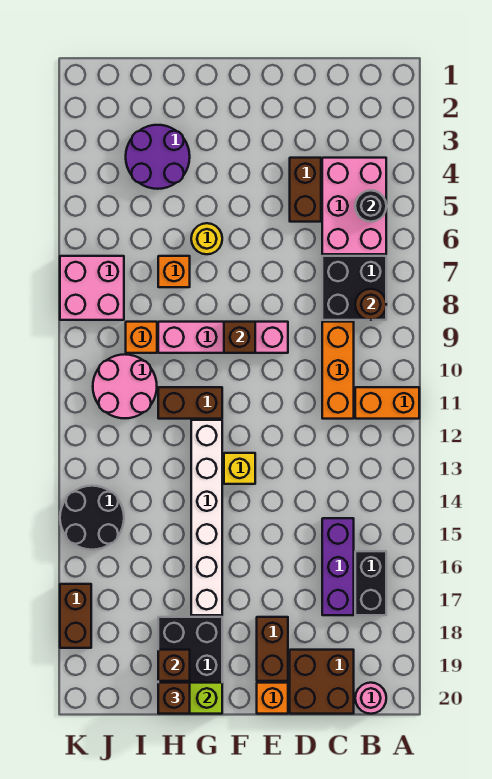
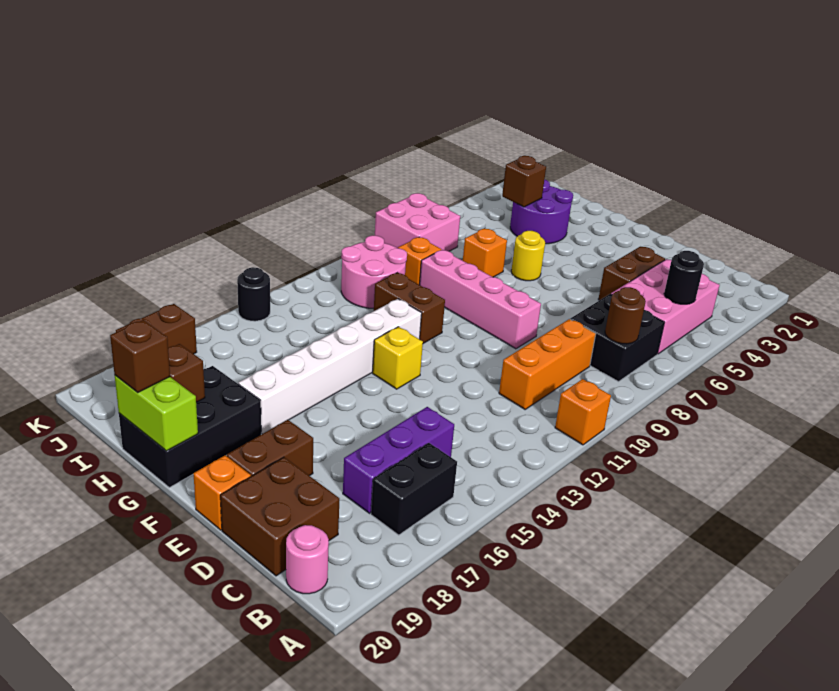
orange brick A11:B11 level 1 -> orange brick A11 level 1
brown brick F9 level 2 -> brown brick I4 level 2
black round brick J14:K15 level 1 -> black round brick K14 level 1

